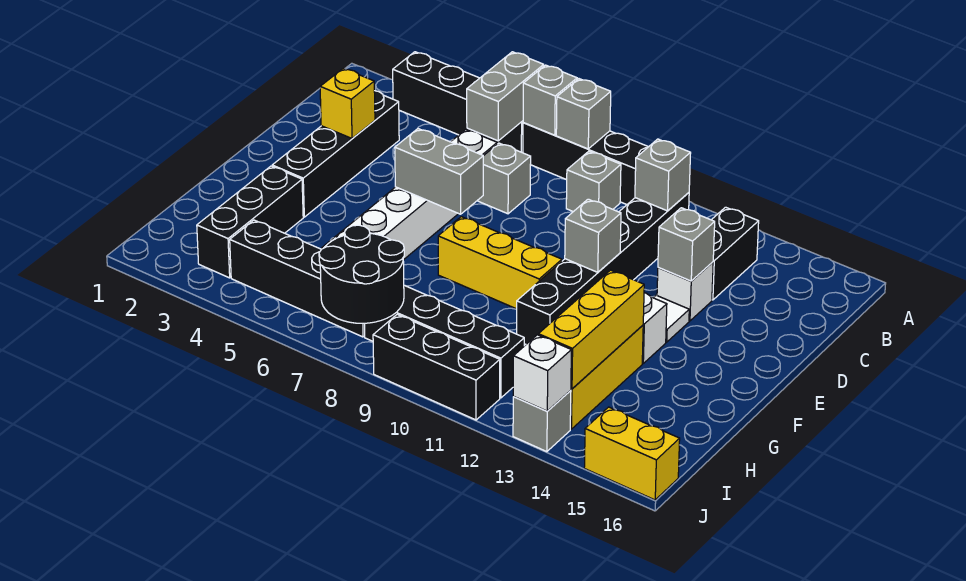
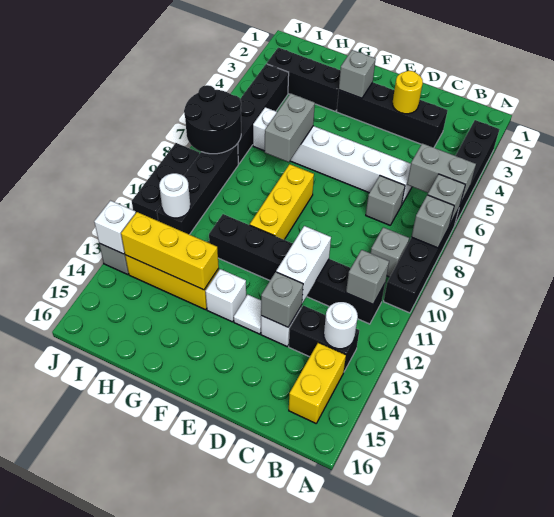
none -> white round brick B13 level 2
yellow brick D3 level 2 -> yellow round brick D3 level 2
none -> white brick D11:D12 level 2
grey brick E6:E7 level 2 -> grey brick G6:G7 level 2
grey brick E11 level 2 -> grey brick F3 level 2
none -> white round brick I11 level 2
yellow brick J15:J16 level 1 -> yellow brick B14:B15 level 1

